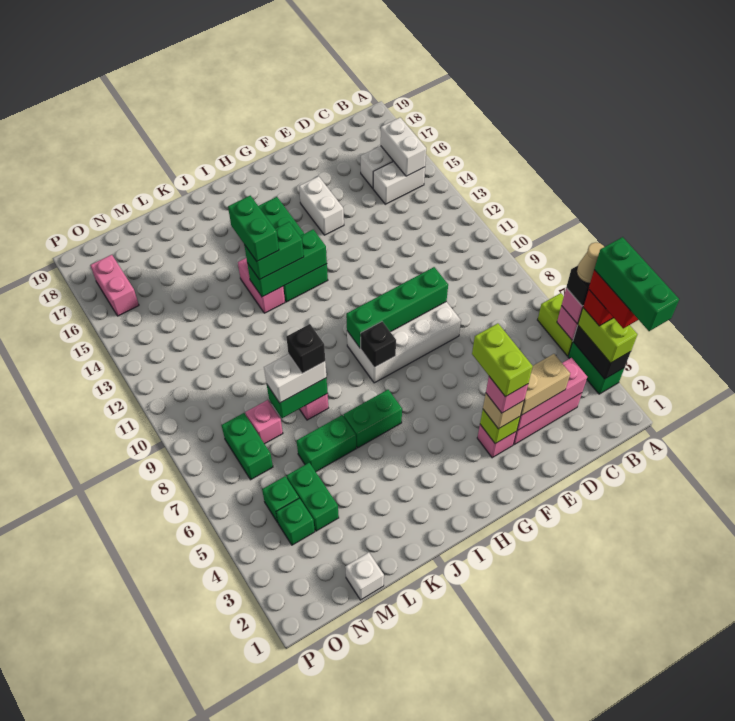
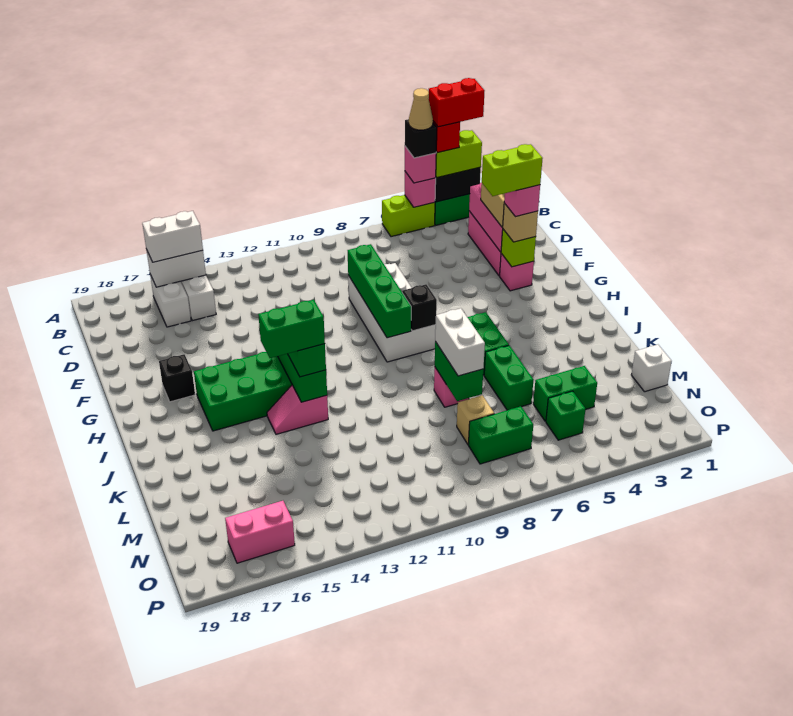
green brick A2:A4 level 6 -> none
white brick F15:F16 level 1 -> white brick B15:B16 level 3
pink brick J13:J14 level 1 -> pink slope J13:J14 level 1 top 13
black brick K8 level 4 -> black brick G17 level 1
pink brick M8 level 1 -> tan brick M8 level 1
green brick N4 level 1 -> none

